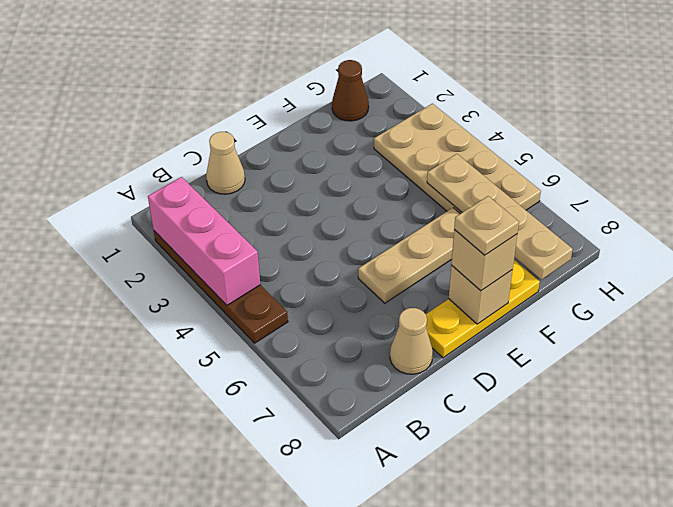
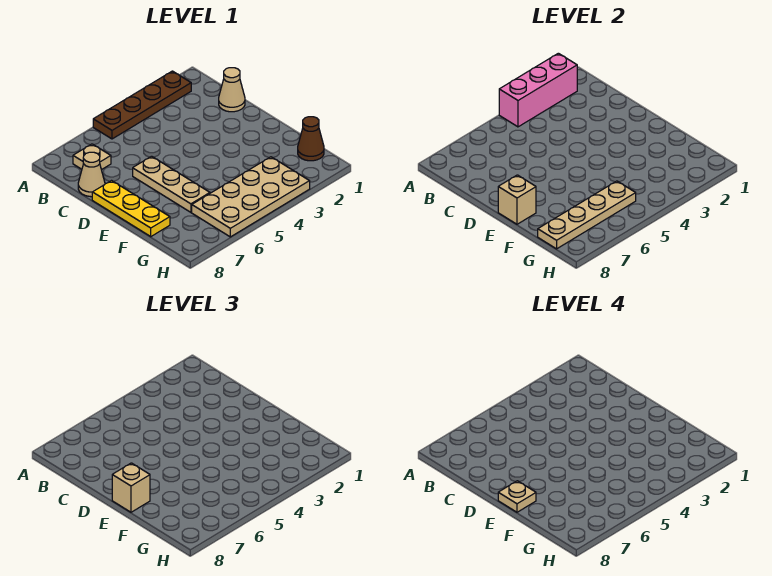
none -> tan plate B7 level 1

